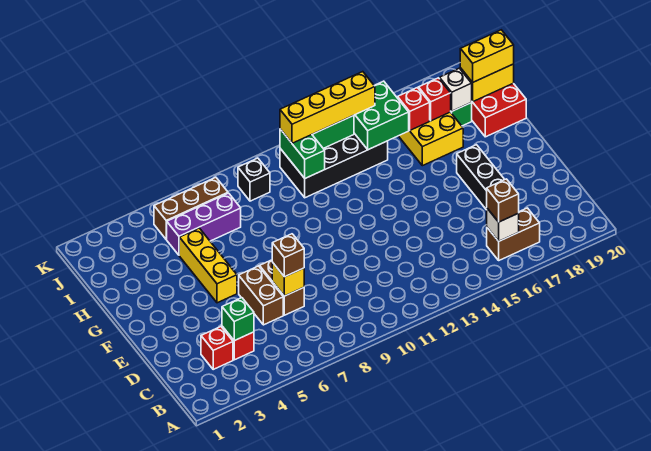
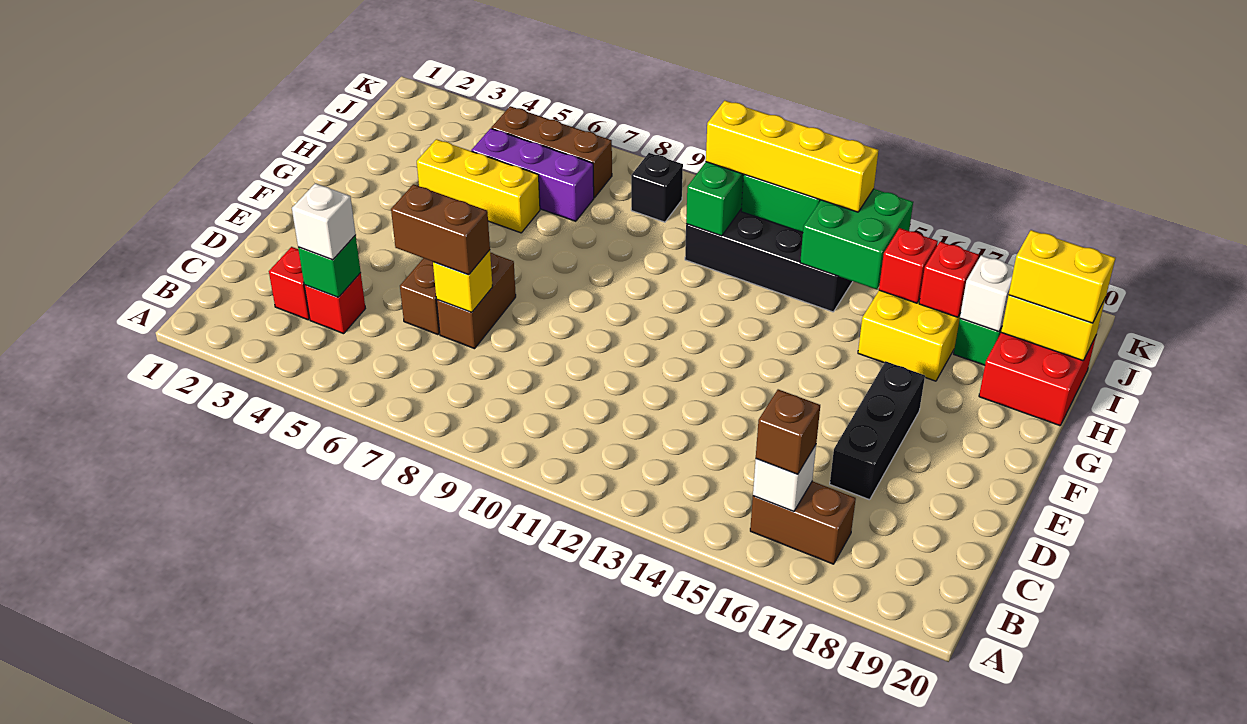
none -> white brick C4 level 3
brown brick D7 level 3 -> brown brick D6:D7 level 3
yellow brick F5:H5 level 1 -> yellow brick H4:H6 level 1

